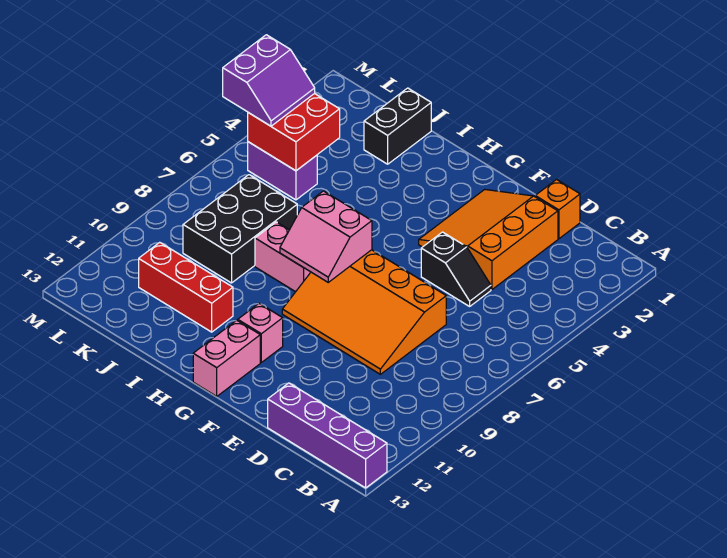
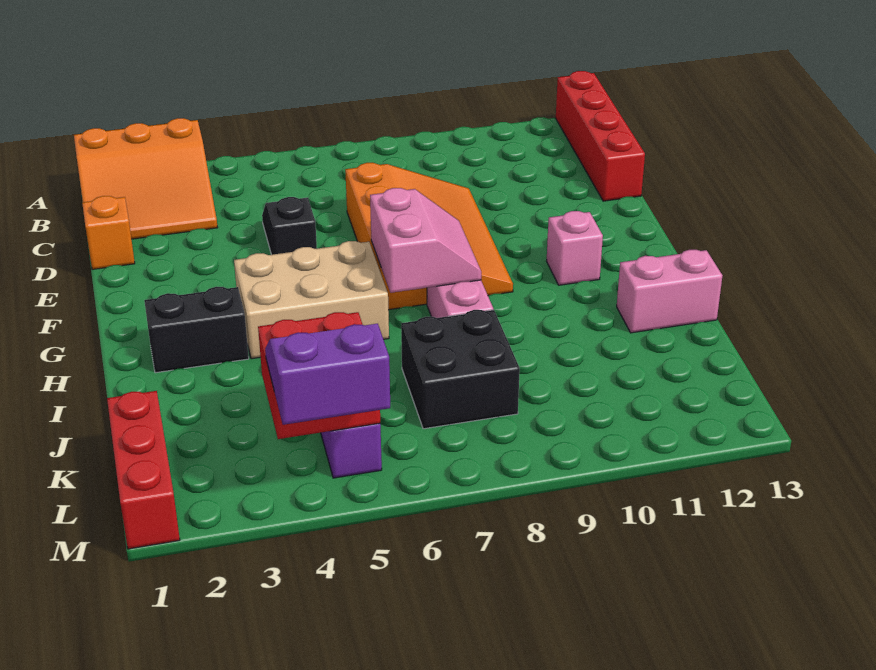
purple brick A13:D13 level 1 -> red brick A13:D13 level 1
orange slope D2:F4 level 1 top D -> orange slope A1:C3 level 1 top A
none -> tan brick G4:H6 level 1
pink brick G12:G13 level 1 -> pink brick I12:I13 level 1
red brick I11:K11 level 1 -> red brick K1:M1 level 1
black brick J1:J2 level 1 -> black brick H2:H3 level 1
black brick J7:K9 level 1 -> black brick J7:K8 level 1

